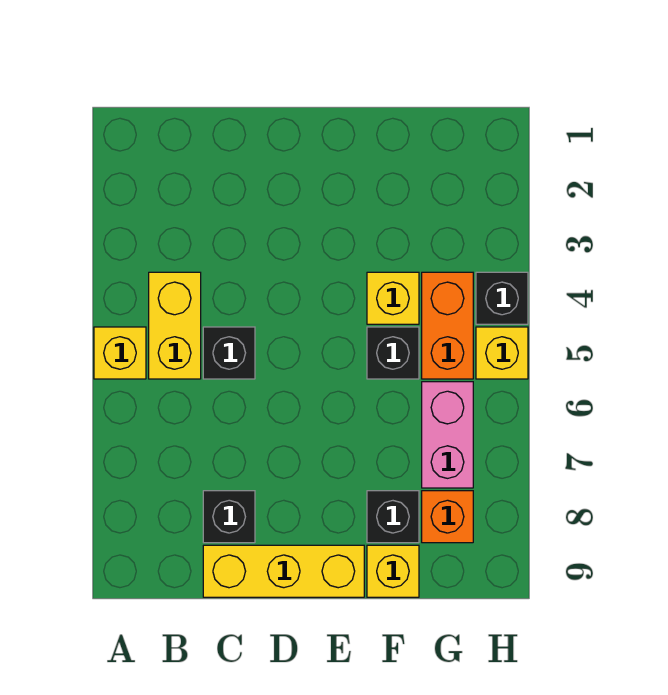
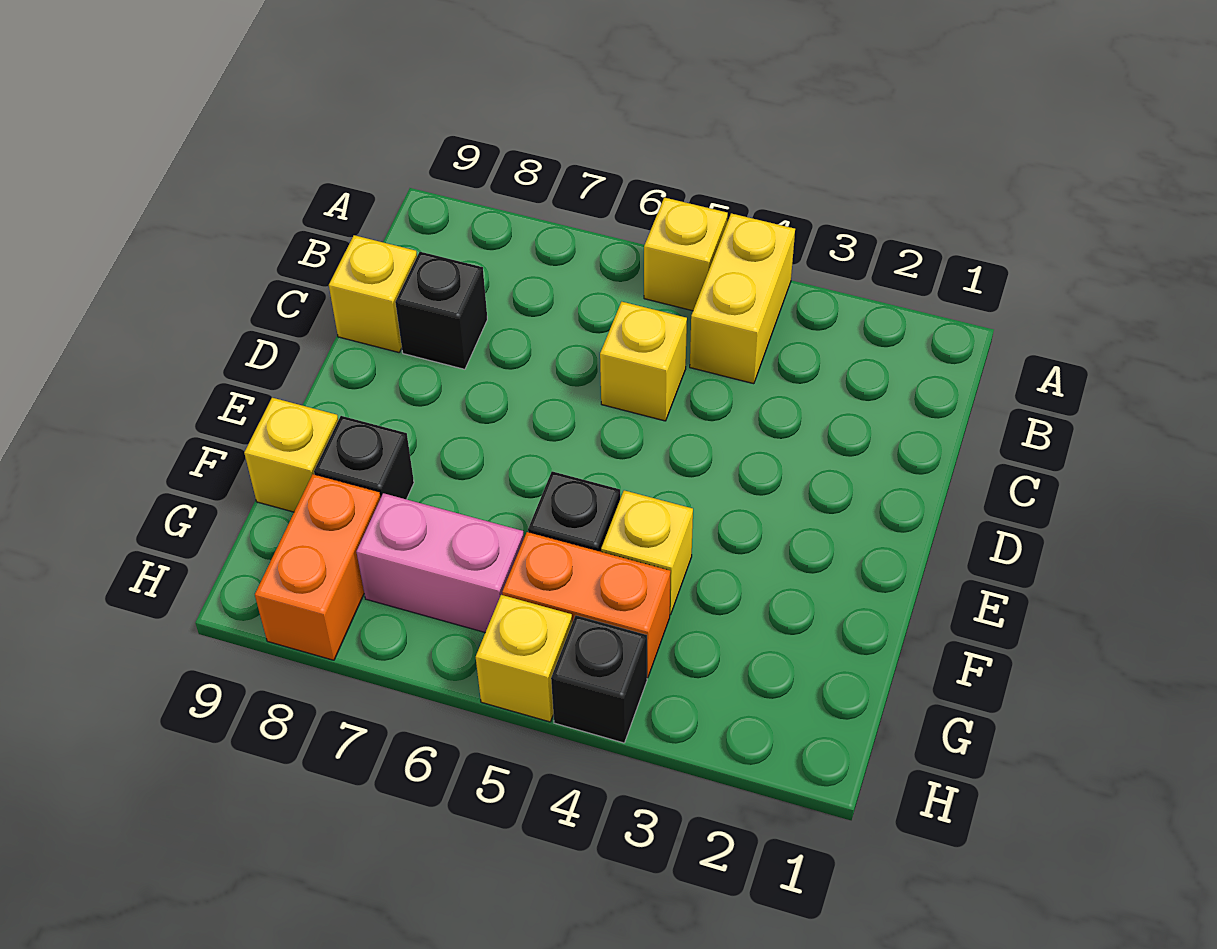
yellow brick B4:B5 level 1 -> yellow brick A4:B4 level 1
black brick C5 level 1 -> yellow brick C5 level 1
yellow brick C9:E9 level 1 -> yellow brick C9 level 1
orange brick G8 level 1 -> orange brick G8:H8 level 1

